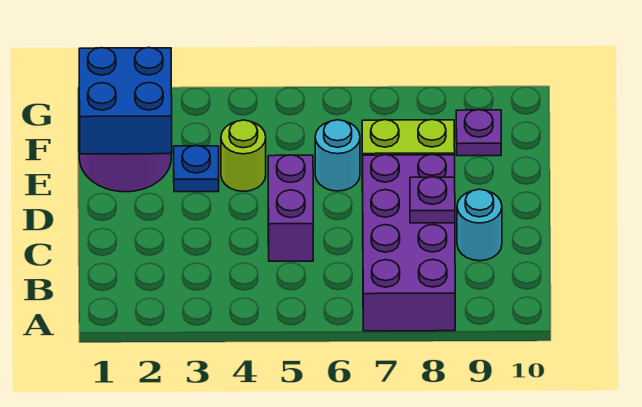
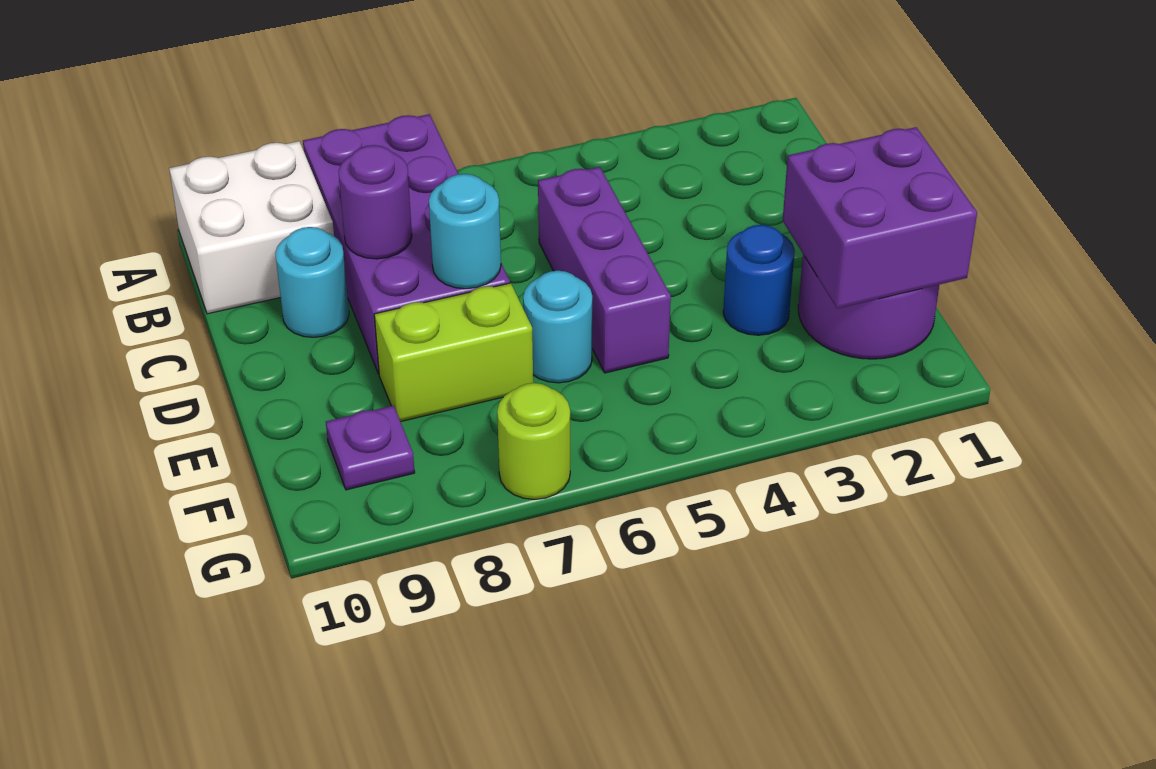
none -> white brick A9:B10 level 1
purple brick C5:D5 level 1 -> purple brick C5:E5 level 1
purple plate C8 level 2 -> purple round brick C8 level 2
none -> cyan round brick D7 level 2
blue brick E1:F2 level 2 -> purple brick E1:F2 level 2
blue plate E3 level 1 -> blue round brick E3 level 1
lime round brick E4 level 1 -> lime round brick G7 level 1

